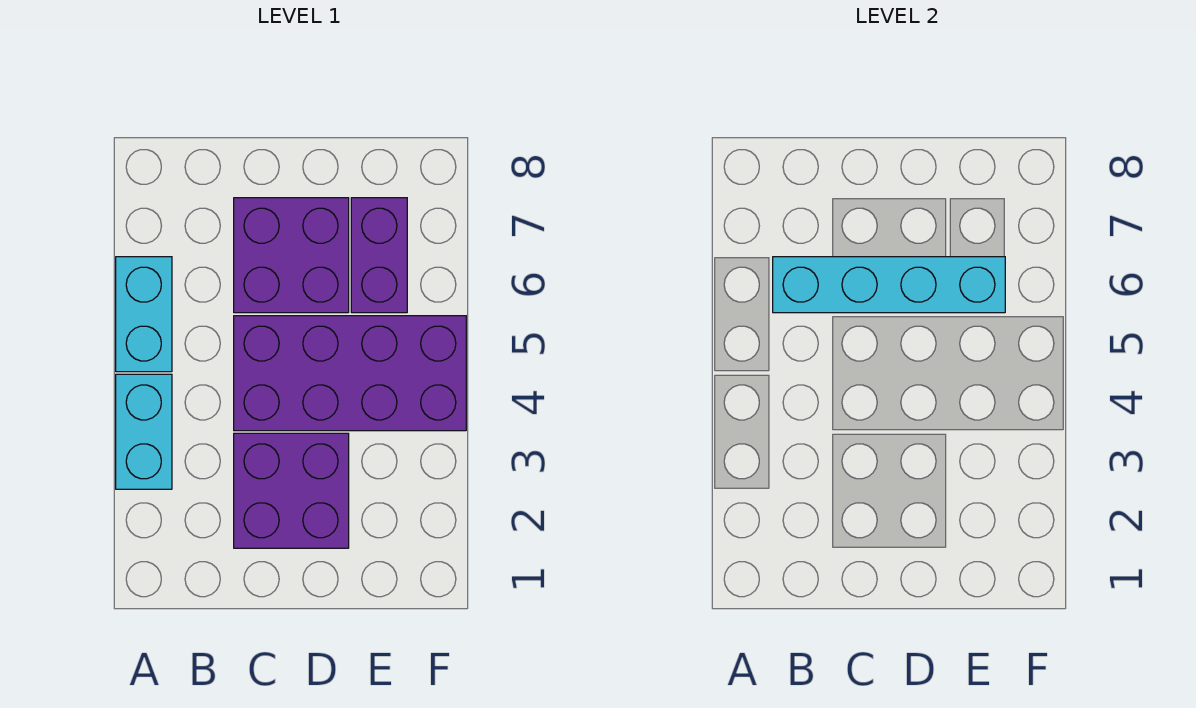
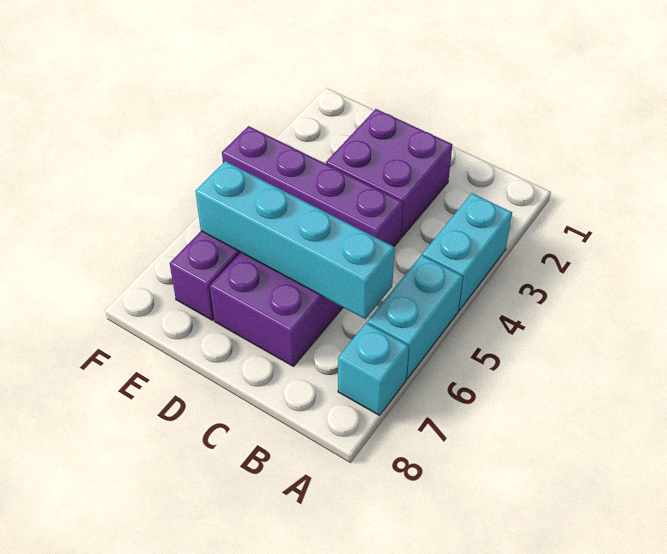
none -> cyan brick A7 level 1
purple brick C4:F5 level 1 -> purple brick C4:F4 level 1

